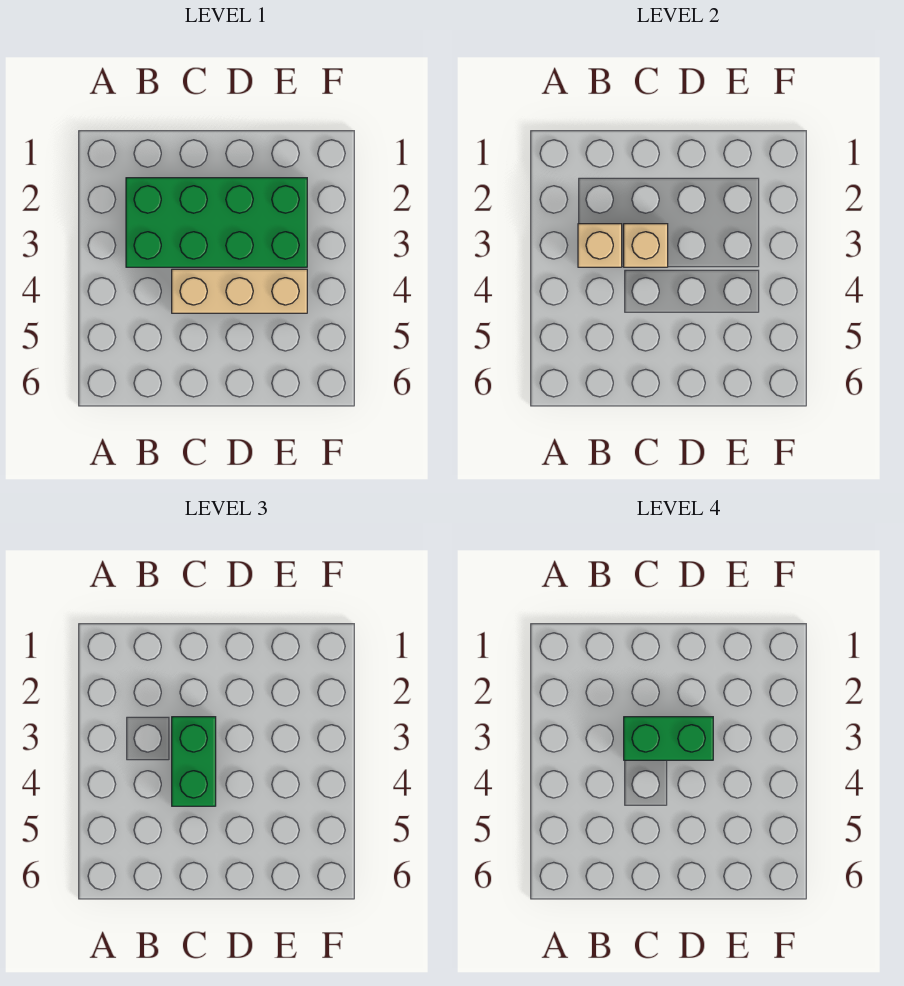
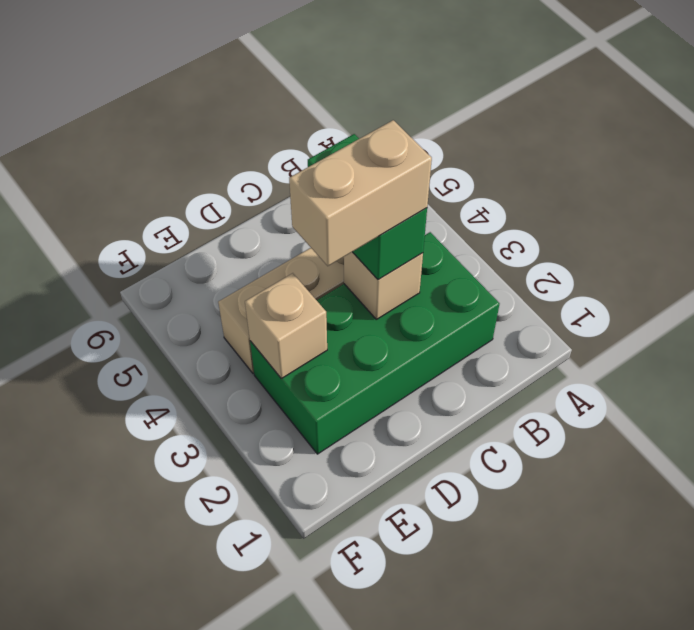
tan brick B3 level 2 -> tan brick E3 level 2
green brick C3:D3 level 4 -> tan brick C3:D3 level 4

